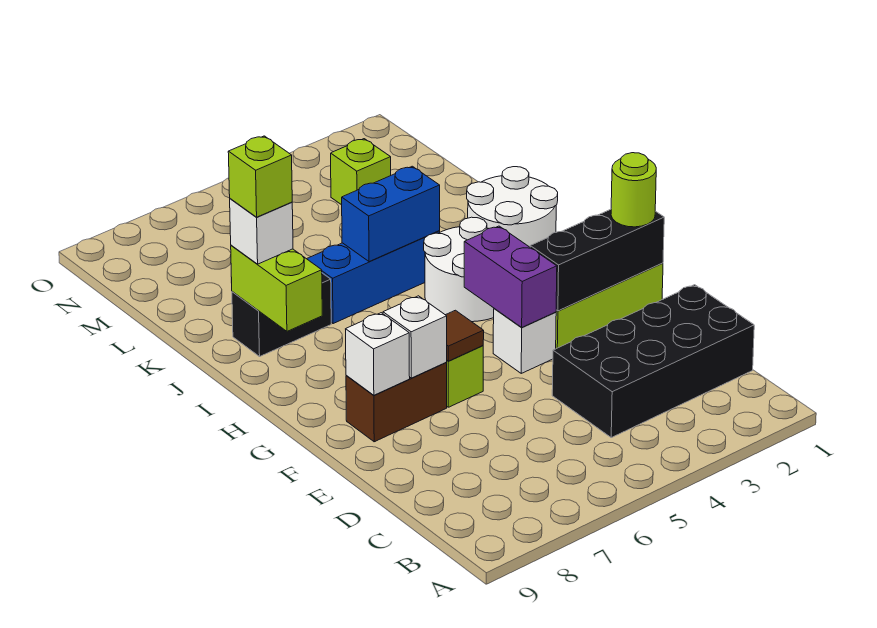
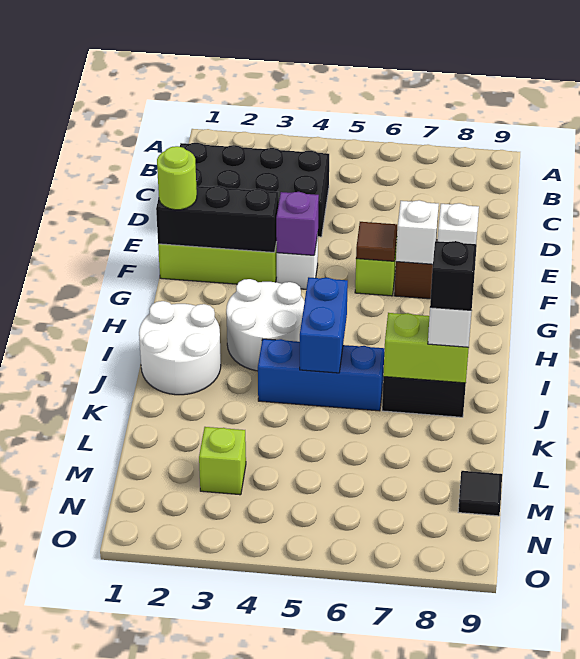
purple brick F4:G4 level 2 -> purple brick F4 level 2
lime brick I8:J8 level 2 -> lime brick J7:J8 level 2
blue brick J4:J5 level 2 -> blue brick I5:J5 level 2
lime brick J8 level 4 -> black brick J8 level 4
none -> black tile M9 level 1

